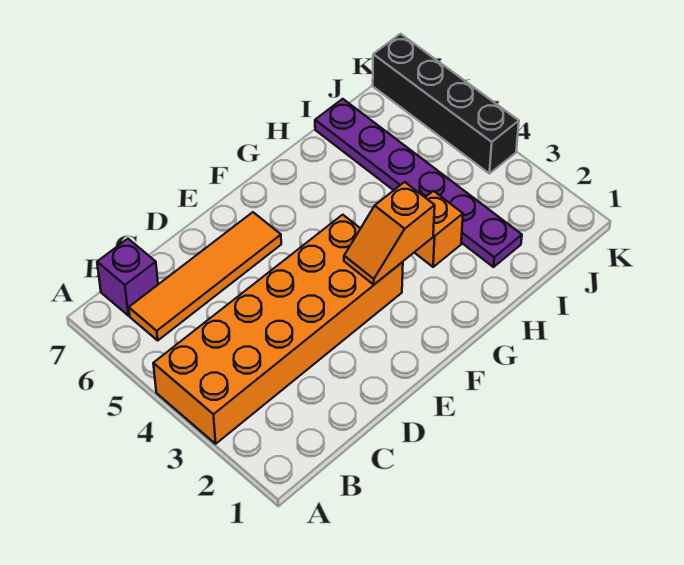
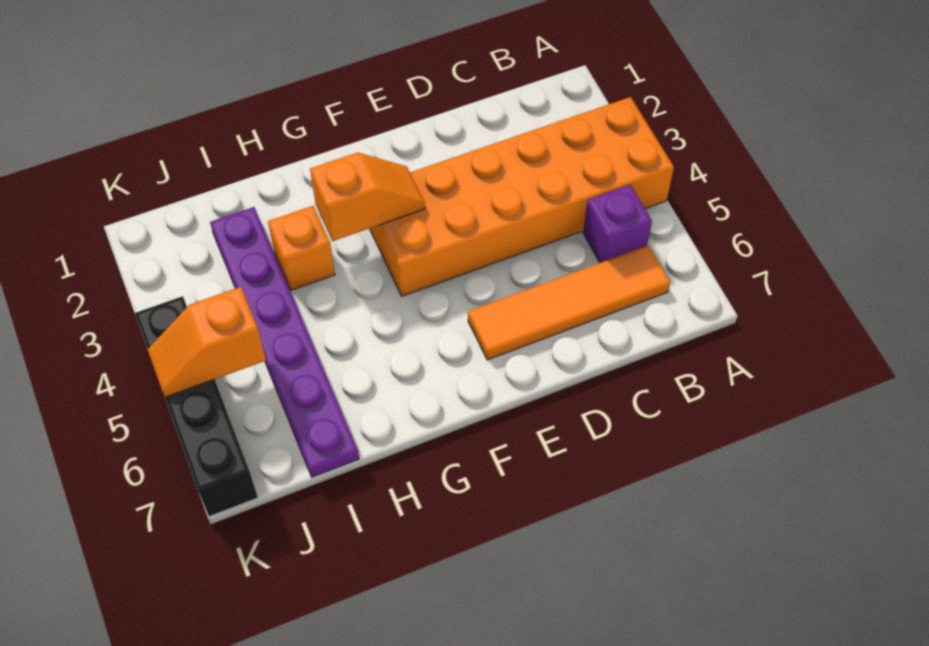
purple brick B7 level 1 -> purple brick B5 level 1
none -> orange slope J5:K5 level 2 top J

